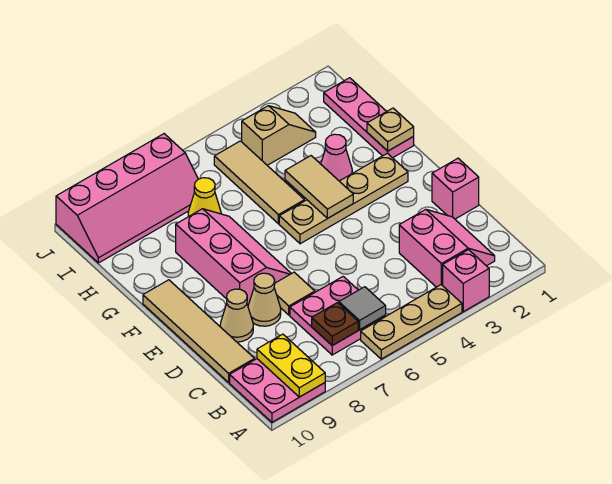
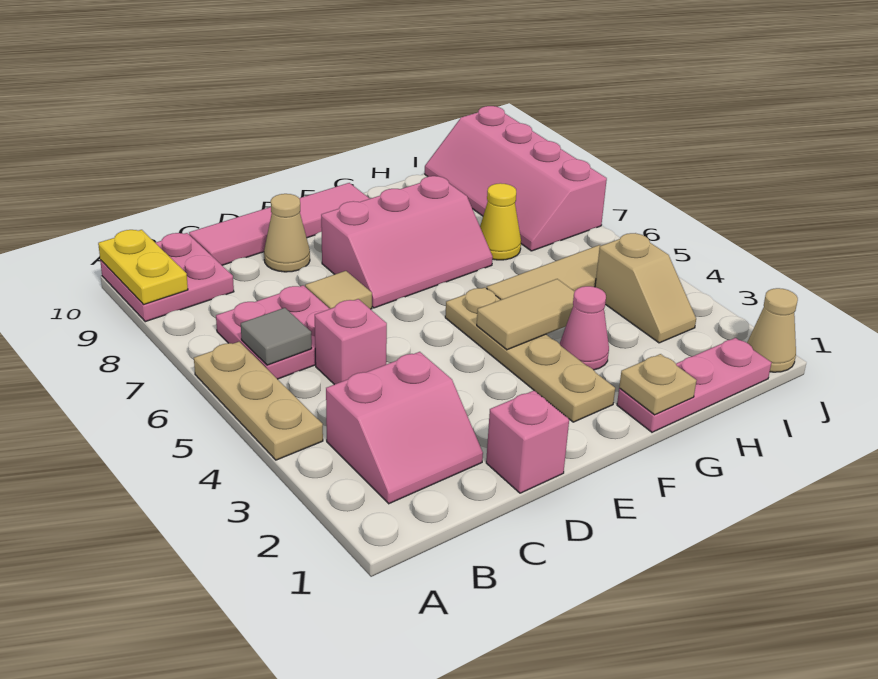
pink brick A3 level 1 -> pink brick C5 level 1
yellow plate A9:B9 level 2 -> yellow plate A9:A10 level 2
brown plate B7 level 2 -> none
tan tile C10:F10 level 1 -> pink tile C10:F10 level 1
tan cone D8 level 1 -> tan cone J1 level 1

